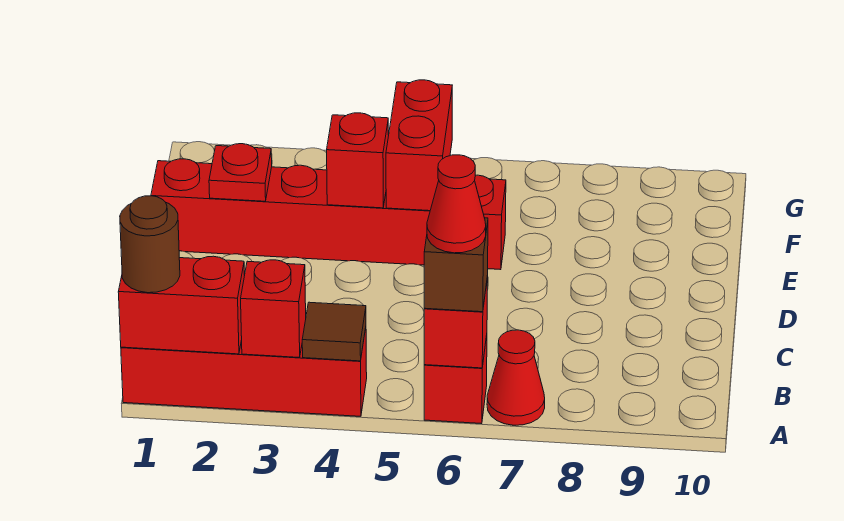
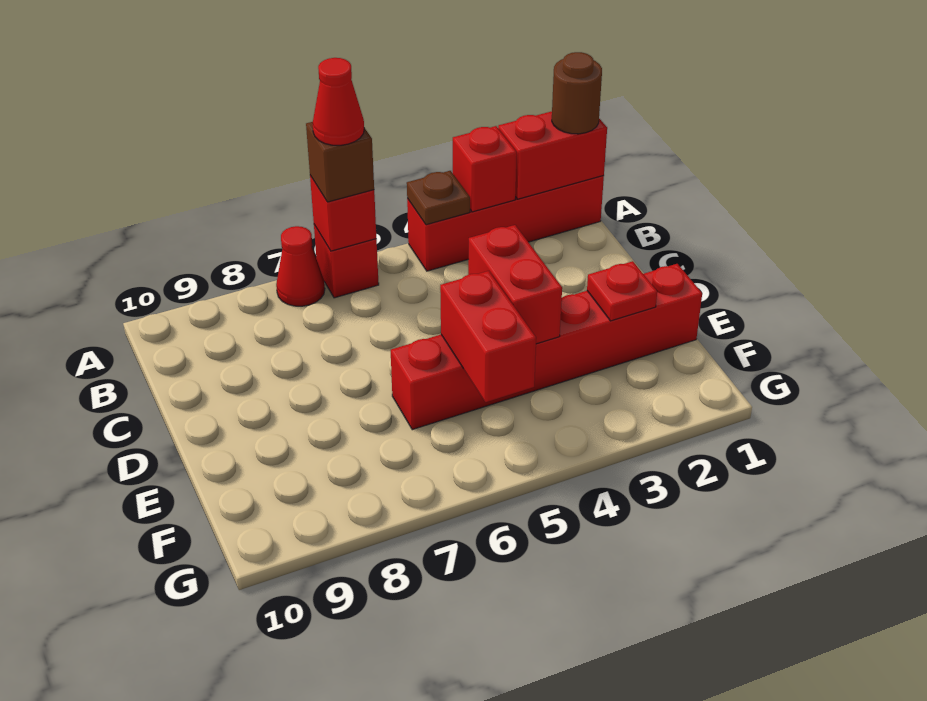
brown tile A4 level 2 -> brown plate A4 level 2
red brick E4 level 2 -> red brick D4:E4 level 2

